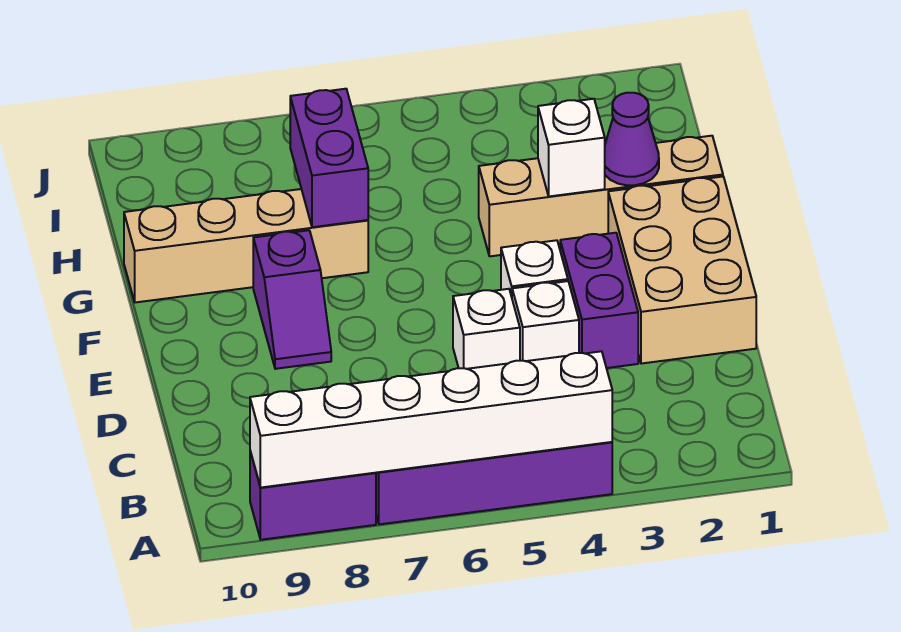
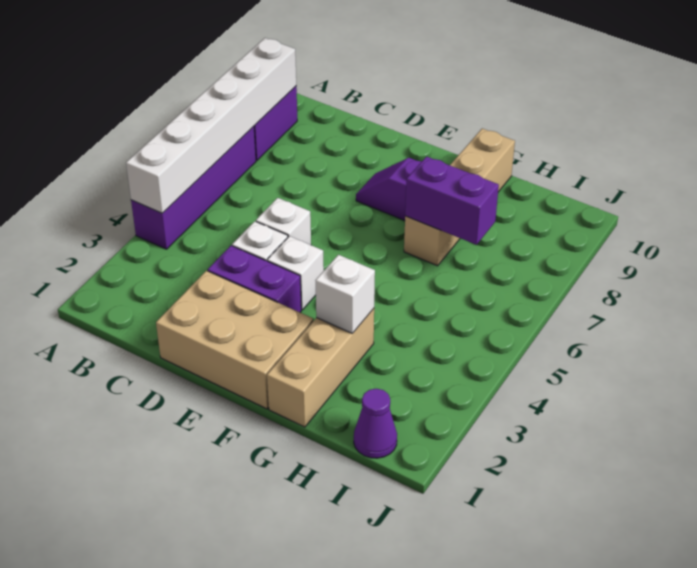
tan brick G1:G4 level 1 -> tan brick G1:G3 level 1
purple cone G2 level 2 -> purple cone I1 level 1

